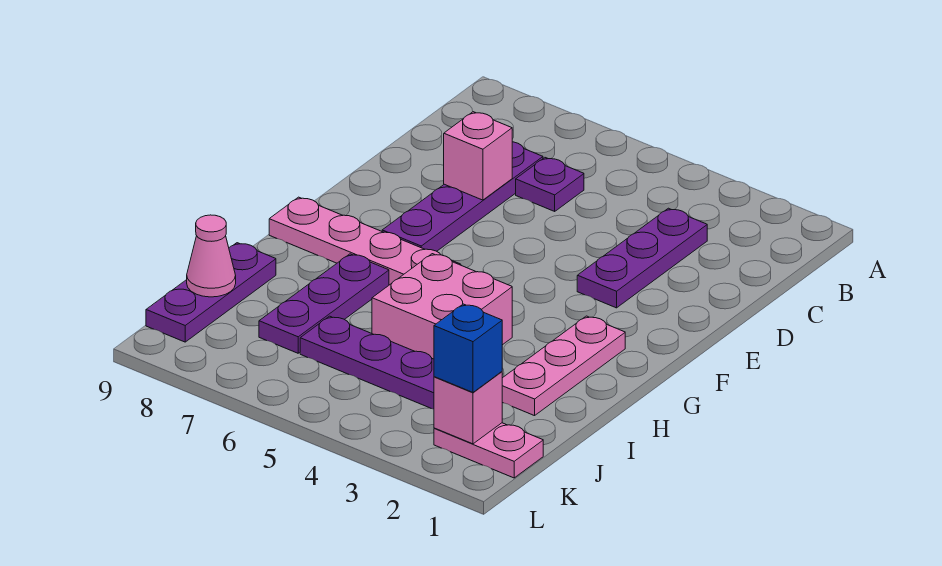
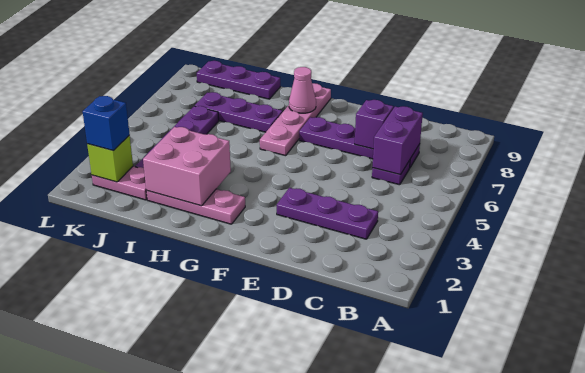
none -> purple brick C6:C7 level 2
pink brick D7 level 2 -> purple brick D7 level 2
pink brick H4:I5 level 1 -> pink brick H2:I3 level 2
pink cone J9 level 2 -> pink cone G8 level 2
pink plate K1:K2 level 1 -> pink plate J2:K2 level 1
pink brick K2 level 2 -> lime brick K2 level 2

